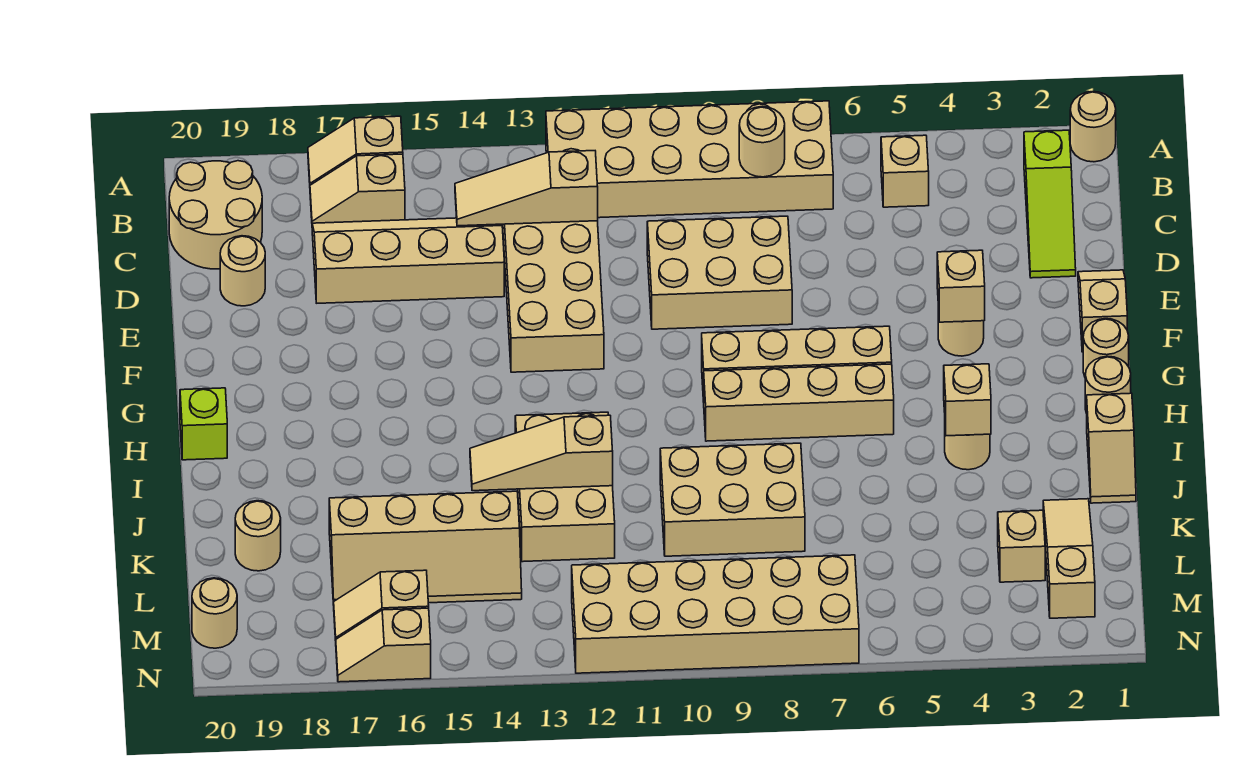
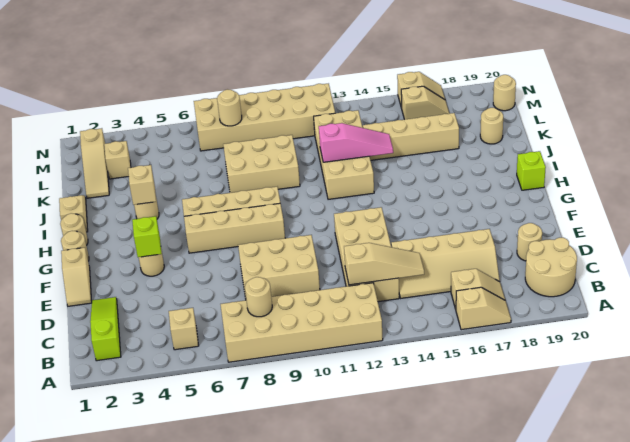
tan round brick A1 level 1 -> tan round brick M8 level 2
tan brick F4 level 2 -> lime brick F4 level 2
tan brick I12:K13 level 1 -> tan brick I12:L13 level 1
tan slope J12:J14 level 2 top 12 -> pink slope J12:J14 level 2 top 12

